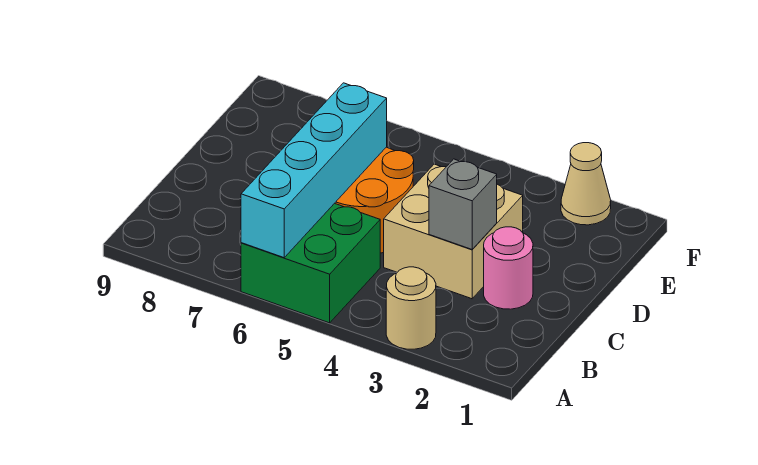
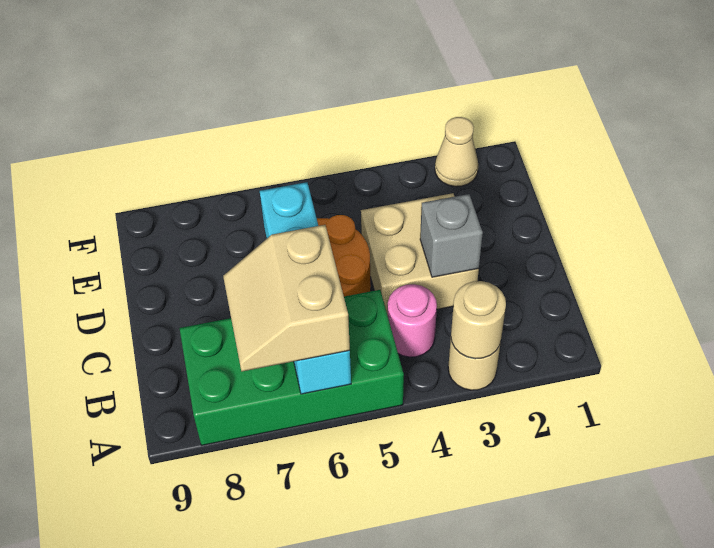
none -> tan round brick A3 level 2
green brick A5:B6 level 1 -> green brick A5:B8 level 1
none -> tan slope A6:B7 level 3 top 6
pink round brick C2 level 1 -> pink round brick B4 level 1

